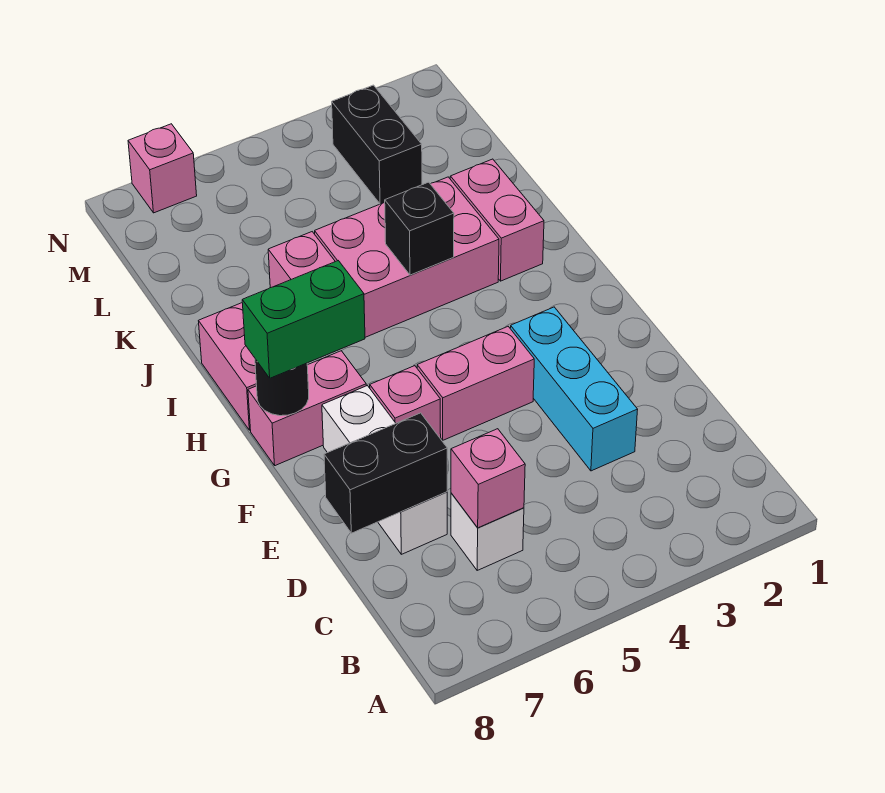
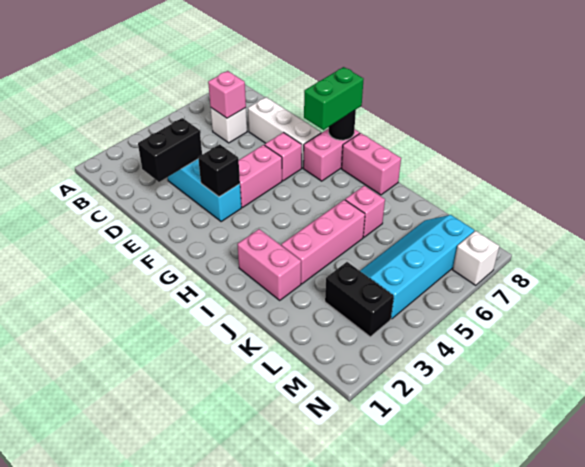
black brick D7:D8 level 2 -> black brick D2:D3 level 2
pink brick I3:J5 level 1 -> pink brick J3:J5 level 1
black brick I4 level 2 -> black brick F3 level 2
none -> cyan slope L4:M7 level 1 top M
pink brick N7 level 1 -> white brick N7 level 1

